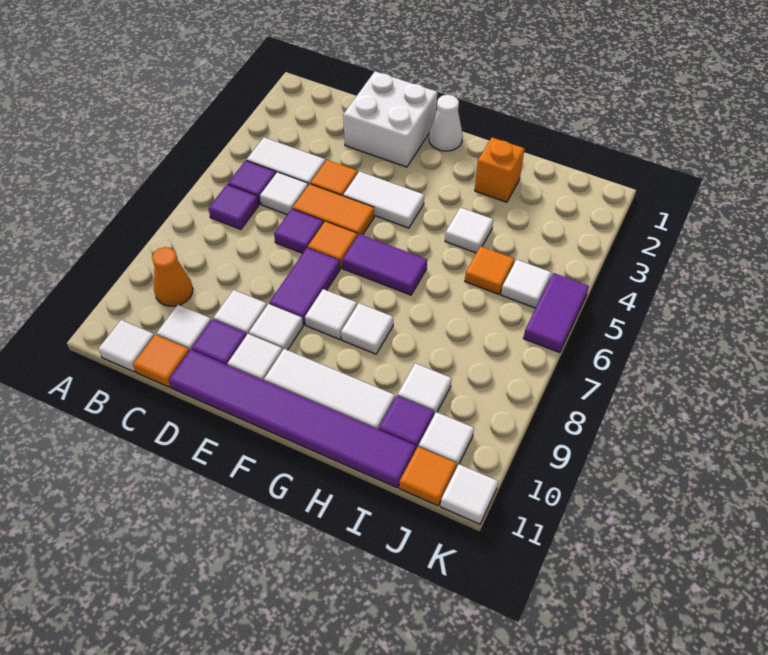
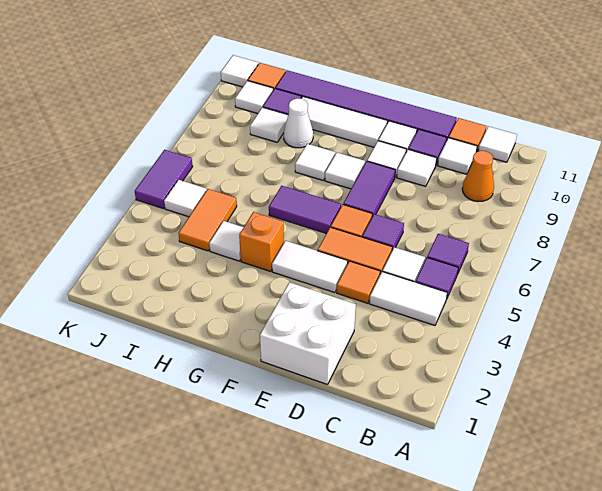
white cone F1 level 1 -> white cone H9 level 1
orange brick H2 level 1 -> orange brick G4 level 1
orange tile I5 level 1 -> orange tile I4:I5 level 1

